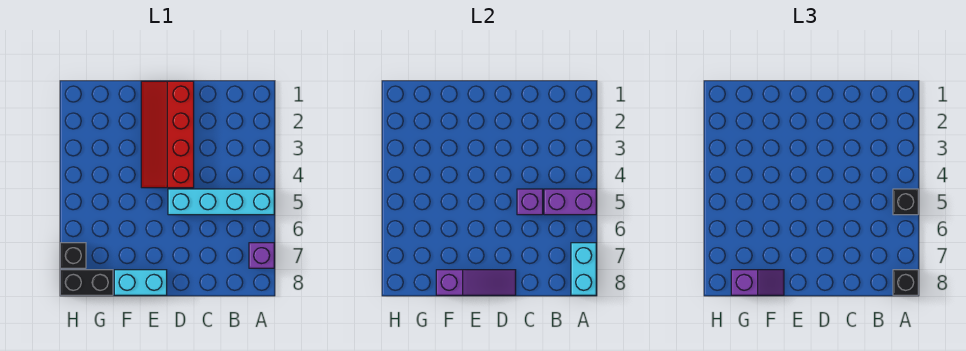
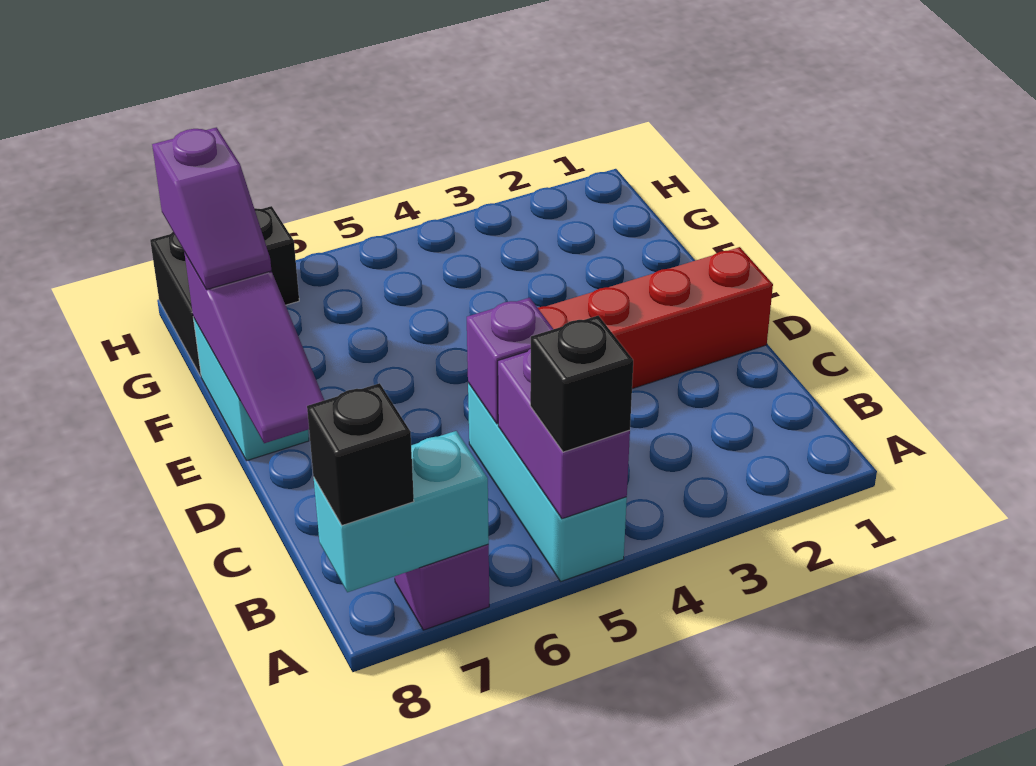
cyan brick A5:D5 level 1 -> cyan brick A5:C5 level 1

